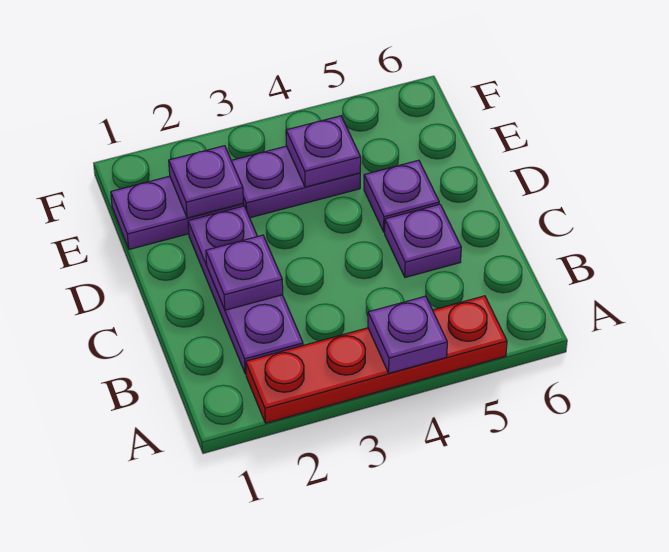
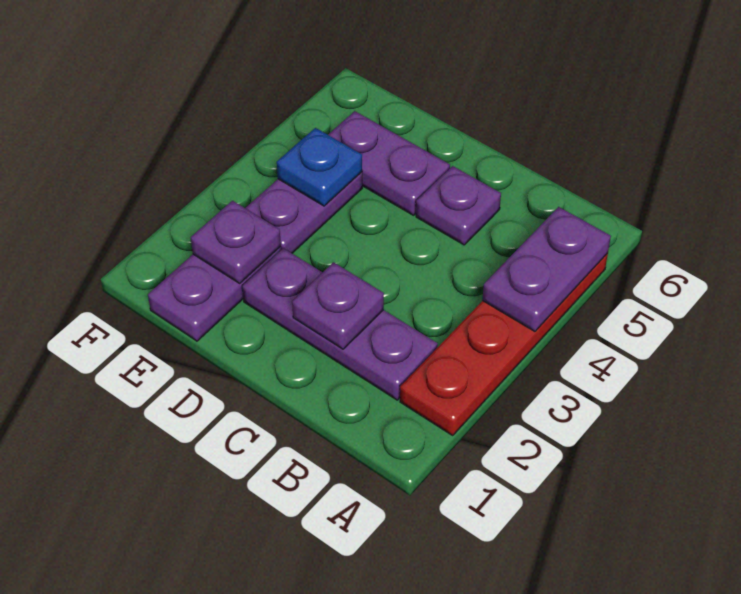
purple plate A4 level 2 -> purple plate A4:A5 level 2
purple plate D5 level 1 -> purple plate D5:E5 level 1
purple plate E4 level 2 -> blue plate E4 level 2

